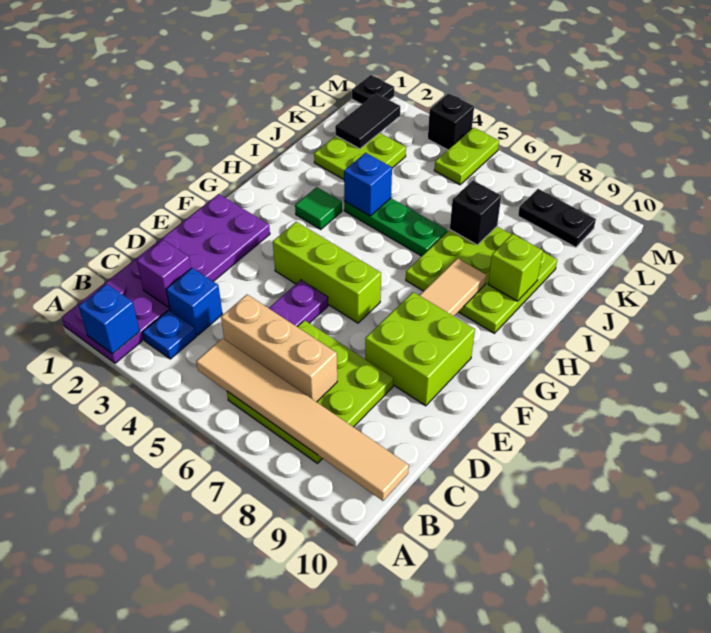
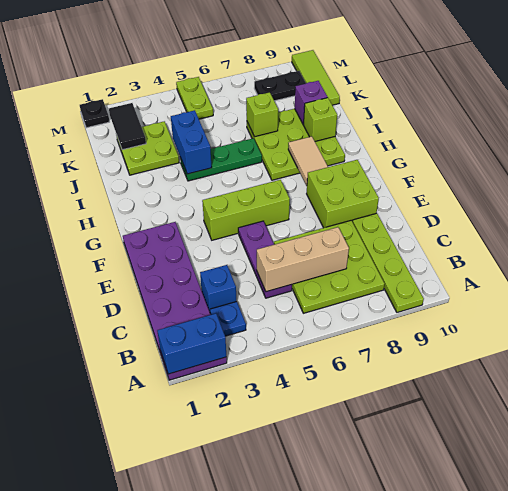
blue brick A2 level 2 -> blue brick A1:A2 level 2
none -> lime plate A9:D9 level 1
tan tile B5:B10 level 2 -> none
purple brick C2 level 2 -> purple brick J9 level 2
green tile H3 level 1 -> none
blue brick I4 level 2 -> blue brick I4:J4 level 2
black brick J7 level 2 -> lime brick J7 level 2
none -> lime tile K10:M10 level 1
black brick M4 level 1 -> none

